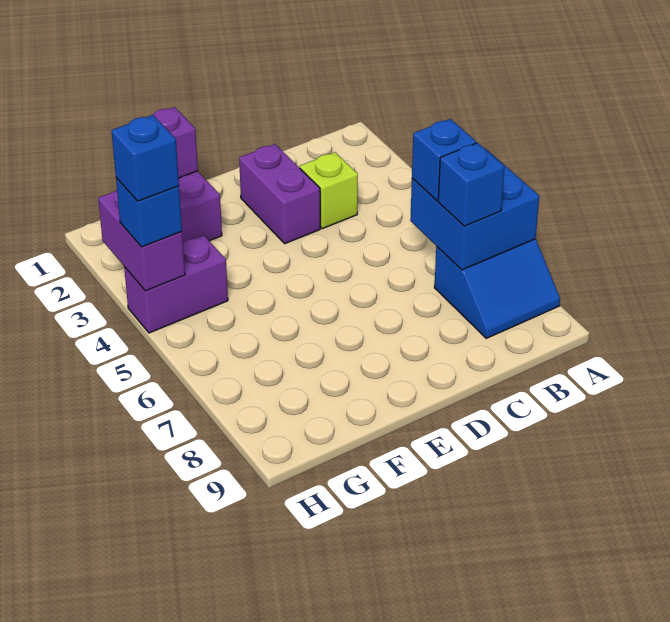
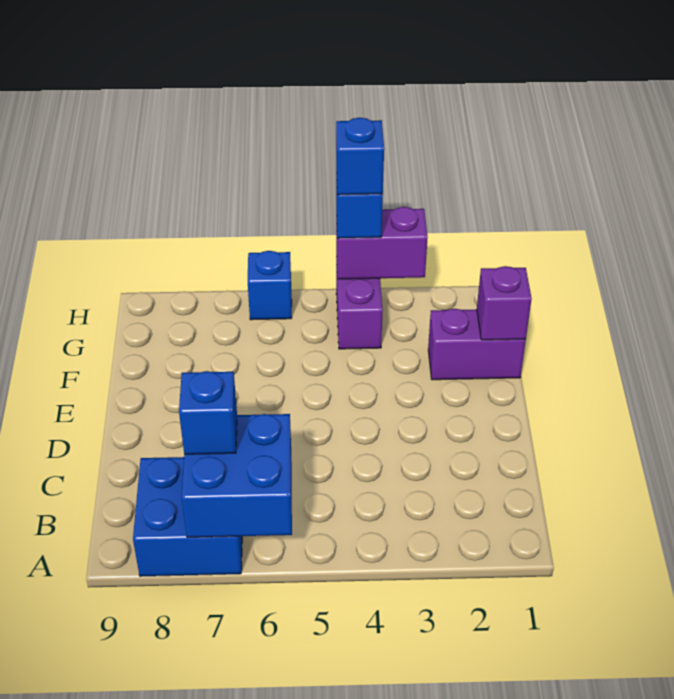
blue slope A7:B8 level 1 top 7 -> blue brick A7:B8 level 1
blue brick B6 level 3 -> blue brick H6 level 1
lime brick C3 level 1 -> none
purple brick D2:D3 level 1 -> none

